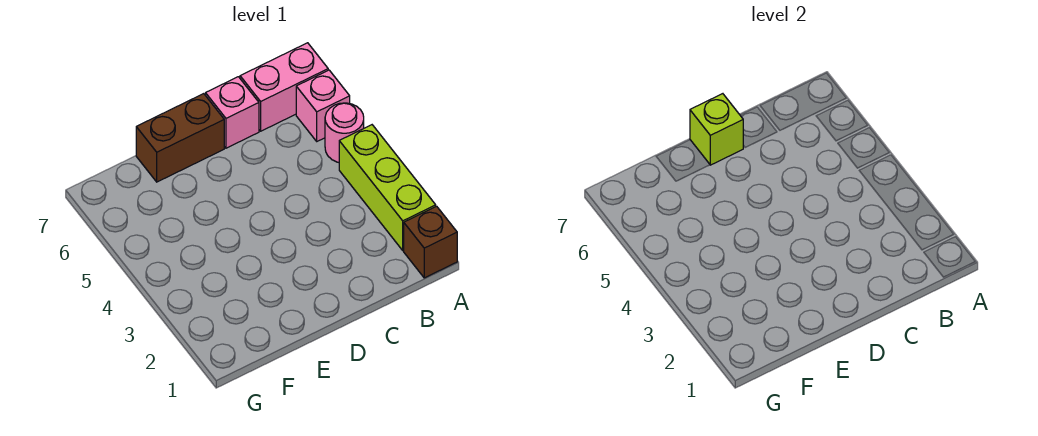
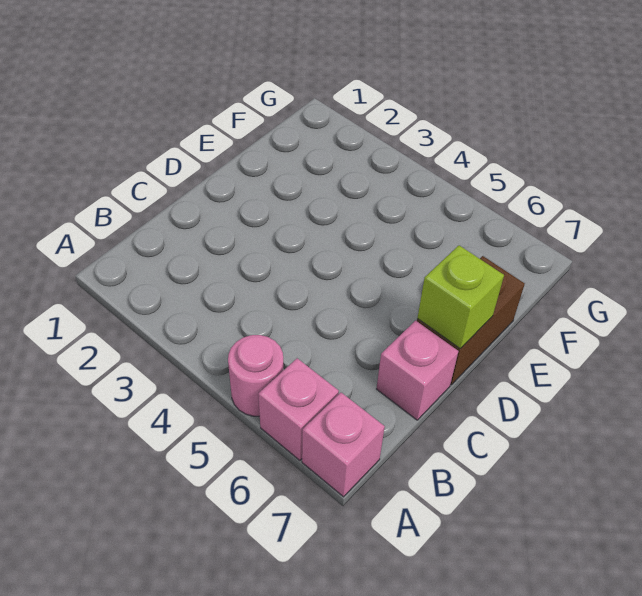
brown brick A1 level 1 -> none
lime brick A2:A4 level 1 -> none
pink brick A7:B7 level 1 -> pink brick A7 level 1

